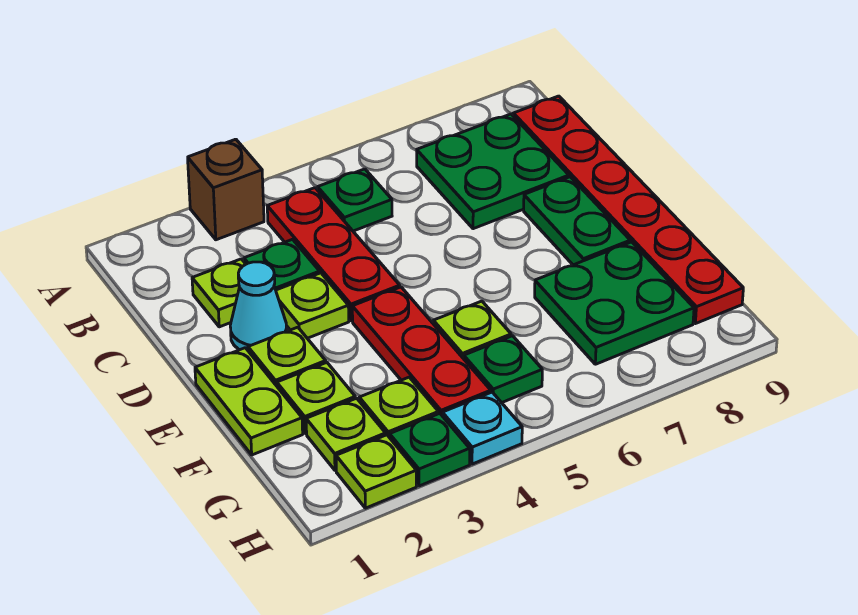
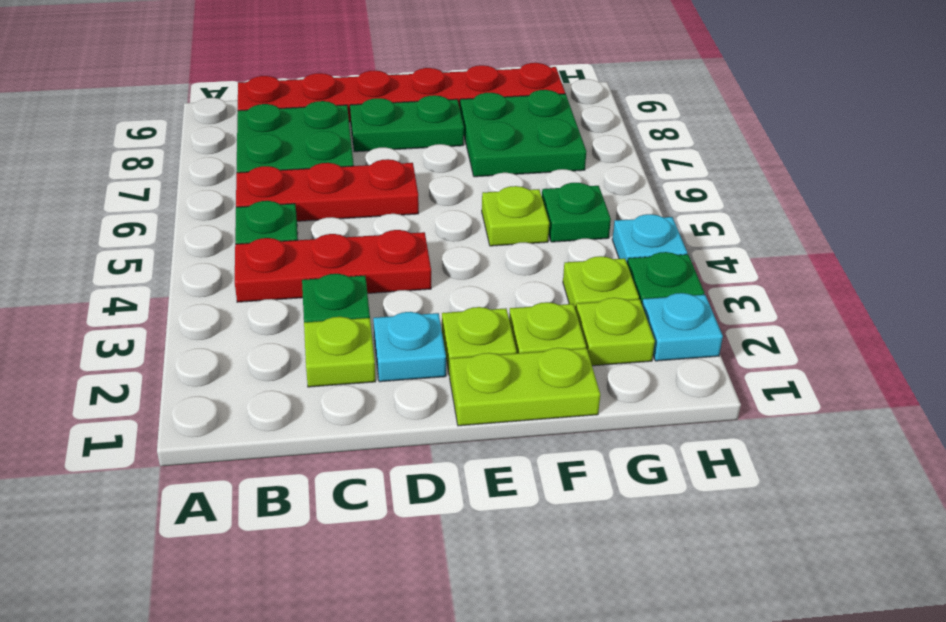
brown brick A3 level 1 -> none
cyan cone D2 level 1 -> cyan plate D2 level 1
lime plate D3 level 1 -> none
red plate E4:G4 level 1 -> red plate B6:D6 level 1
lime plate H2 level 1 -> cyan plate H2 level 1

